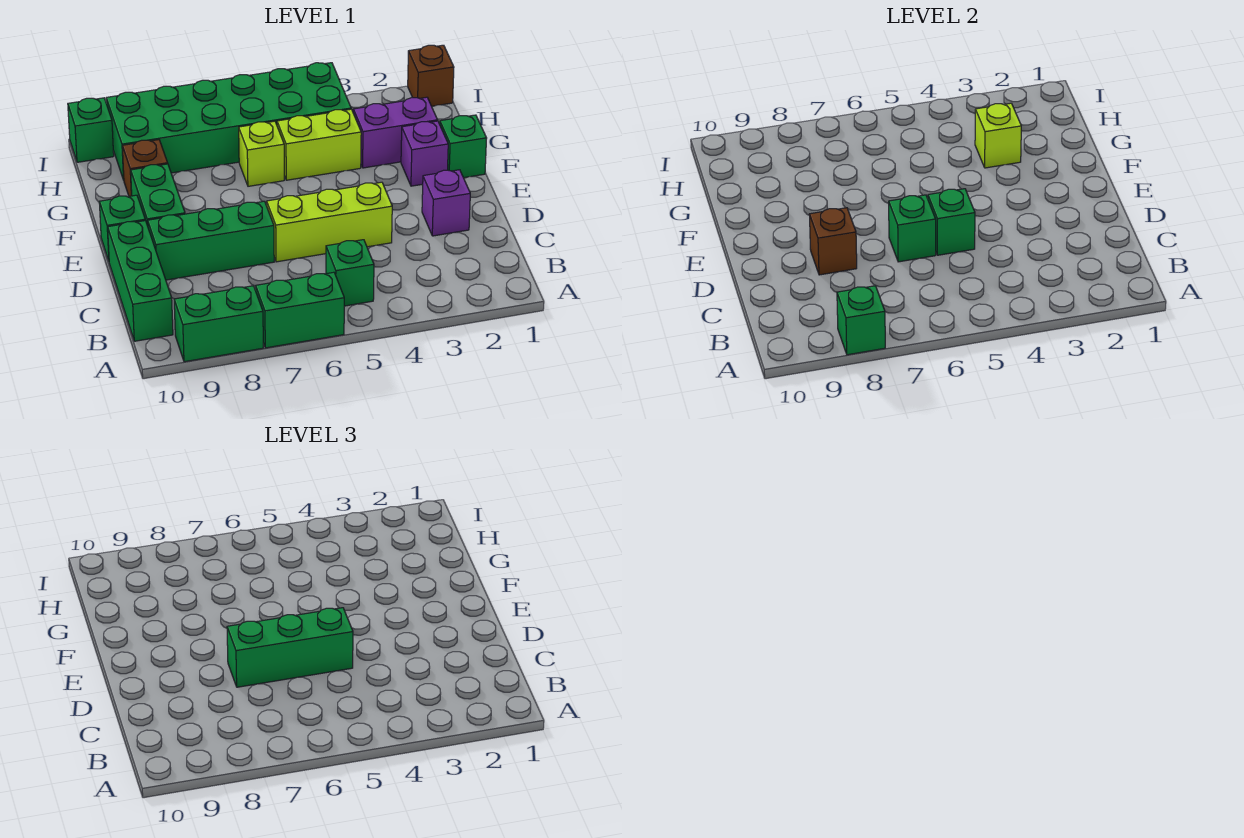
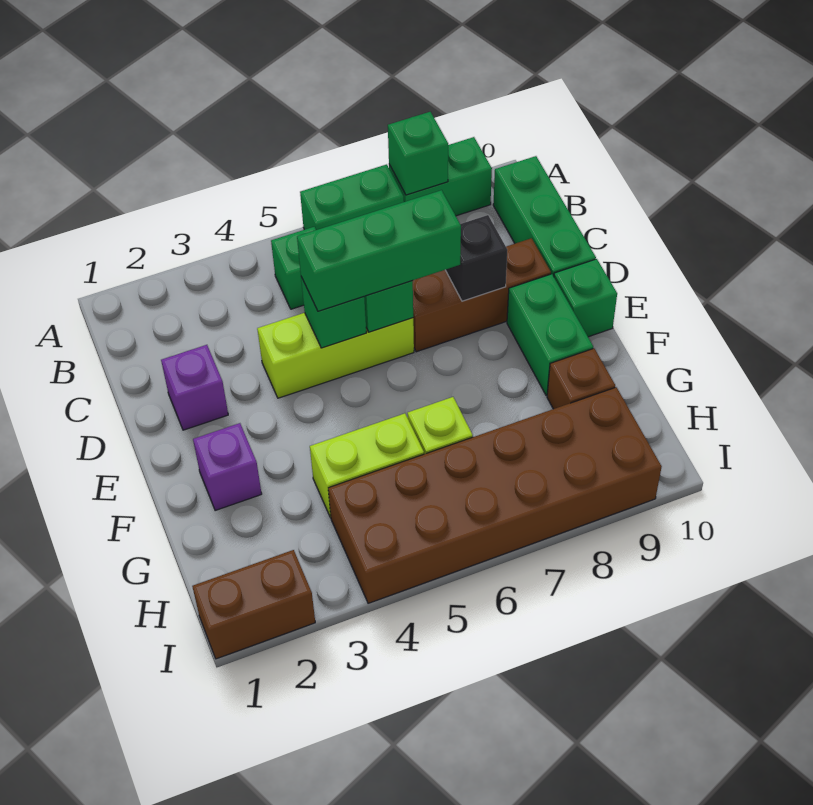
green brick D7:D9 level 1 -> brown brick D7:D9 level 1
brown brick D8 level 2 -> black brick D8 level 2
green brick F1 level 1 -> none
purple brick G2:G3 level 1 -> none
lime brick G3 level 2 -> none
green brick H4:I9 level 1 -> brown brick H4:I9 level 1
brown brick I1 level 1 -> brown brick I1:I2 level 1
green brick I10 level 1 -> none

